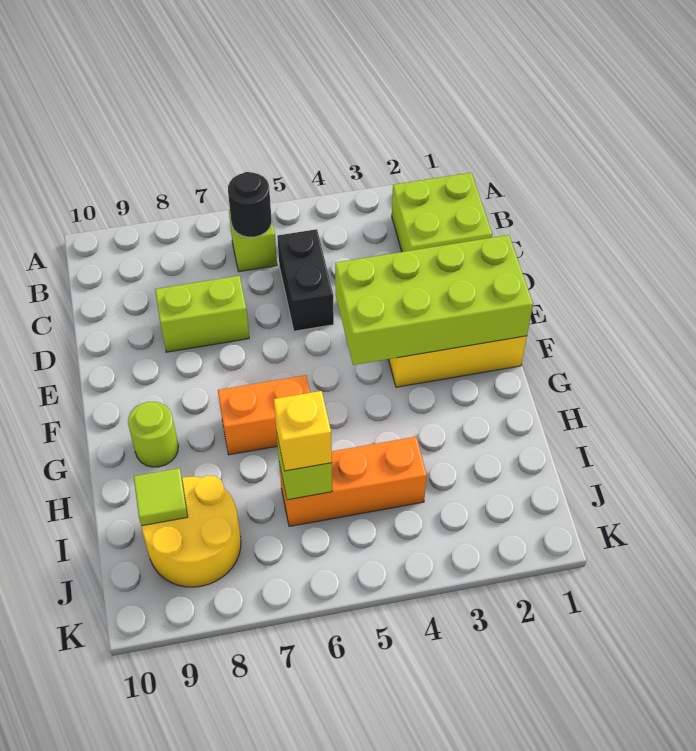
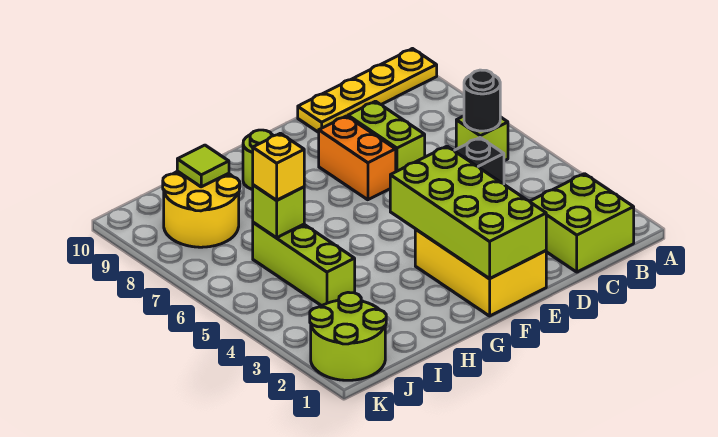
none -> yellow plate A10:D10 level 1
orange brick G6:G7 level 1 -> orange brick E7:E8 level 1
orange brick I4:I6 level 1 -> lime brick I4:I6 level 1
none -> lime round brick J1:K2 level 1

